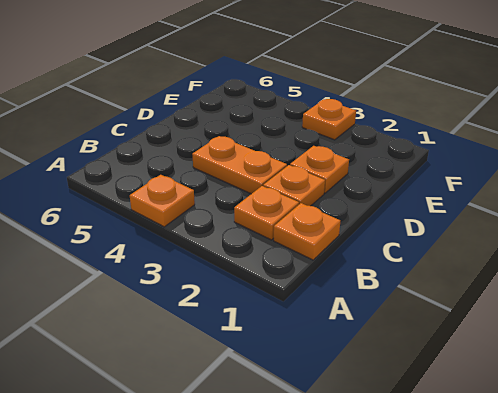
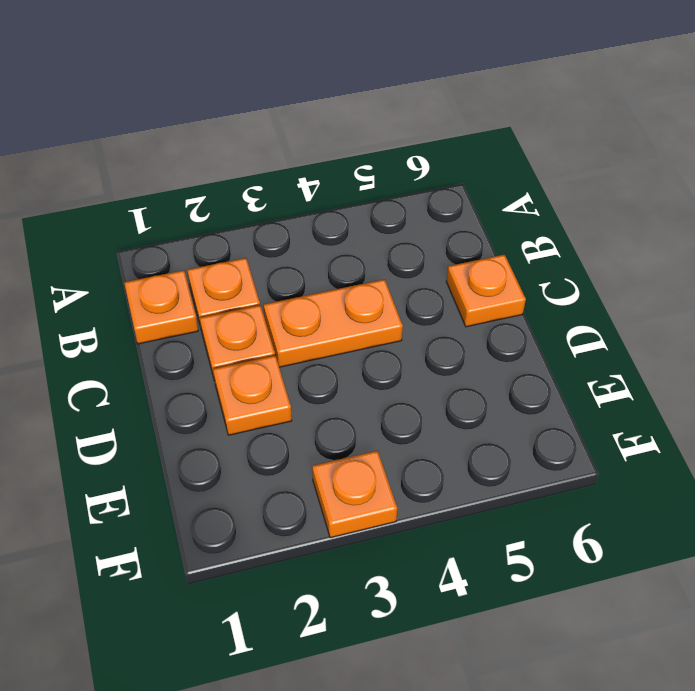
orange plate A4 level 1 -> orange plate C6 level 1

